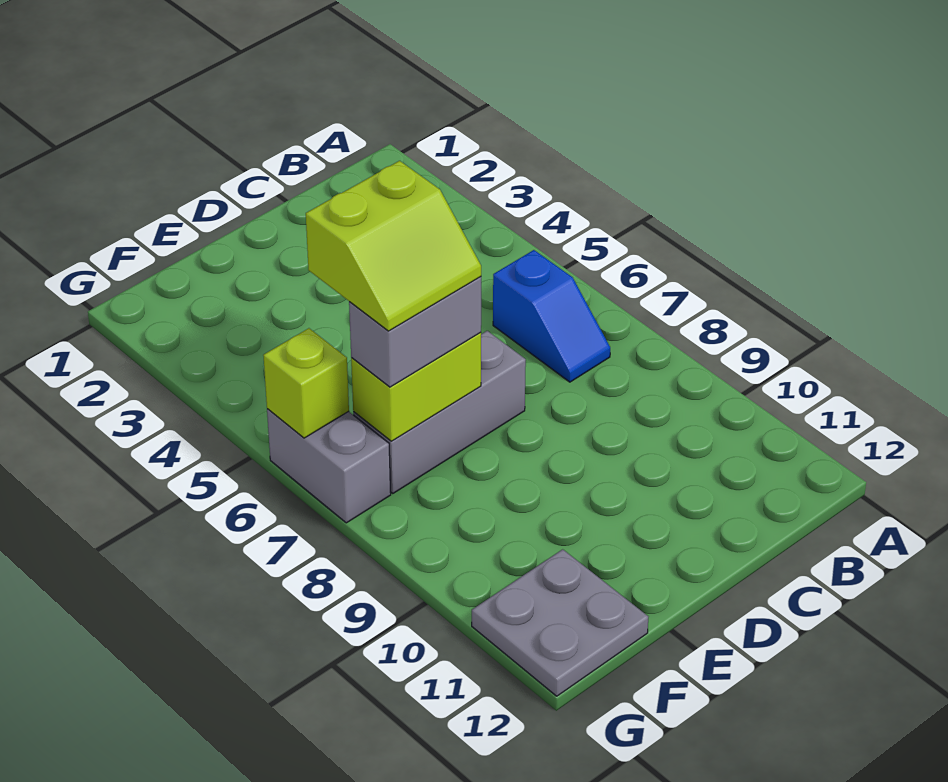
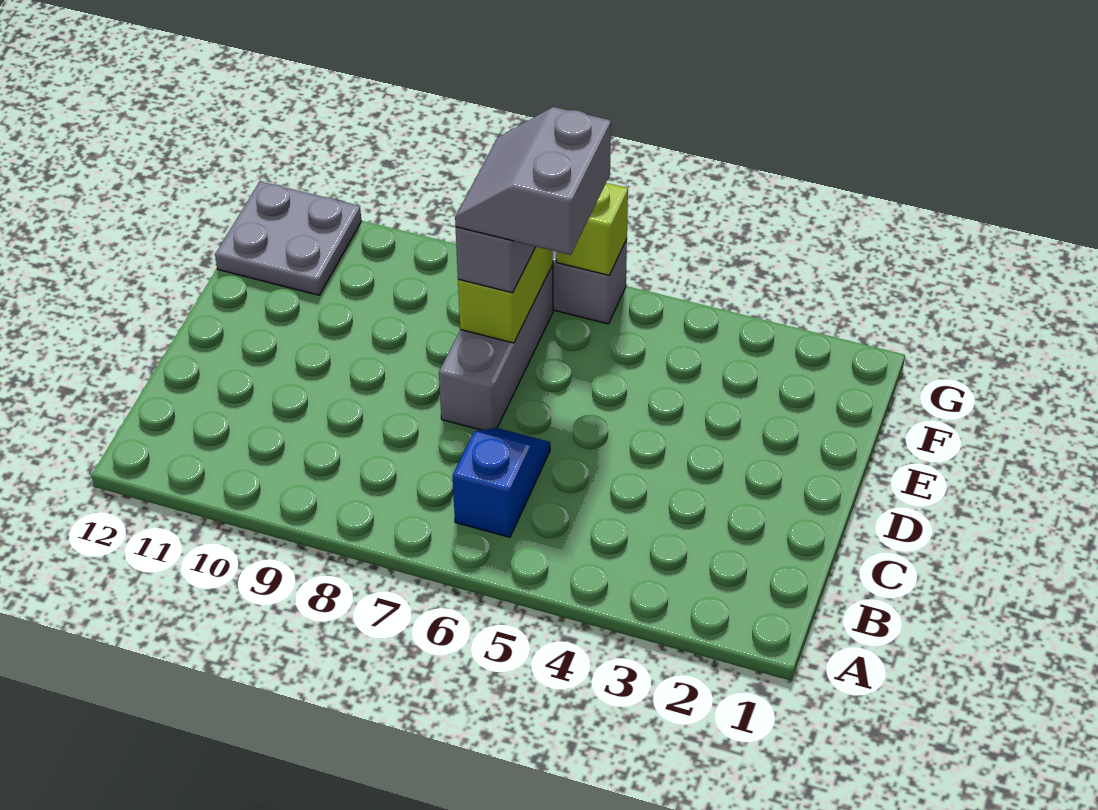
blue slope B6:B7 level 1 top 6 -> blue slope B6:C6 level 1 top B
lime slope E6:F7 level 4 top 6 -> grey slope E6:F7 level 4 top 6

